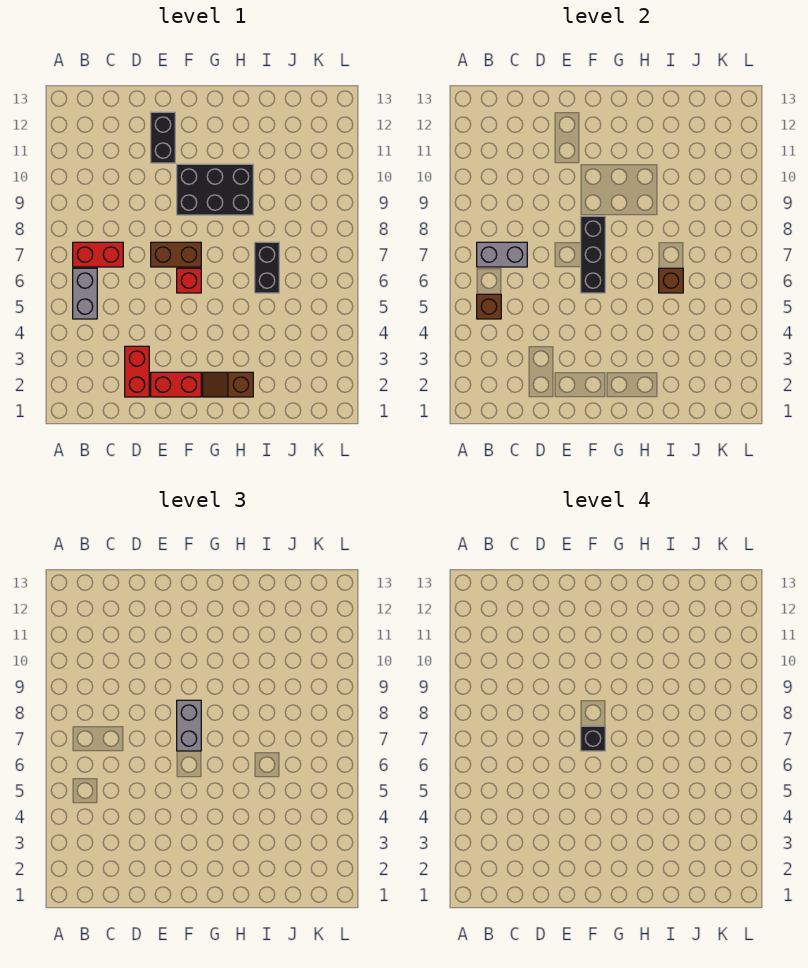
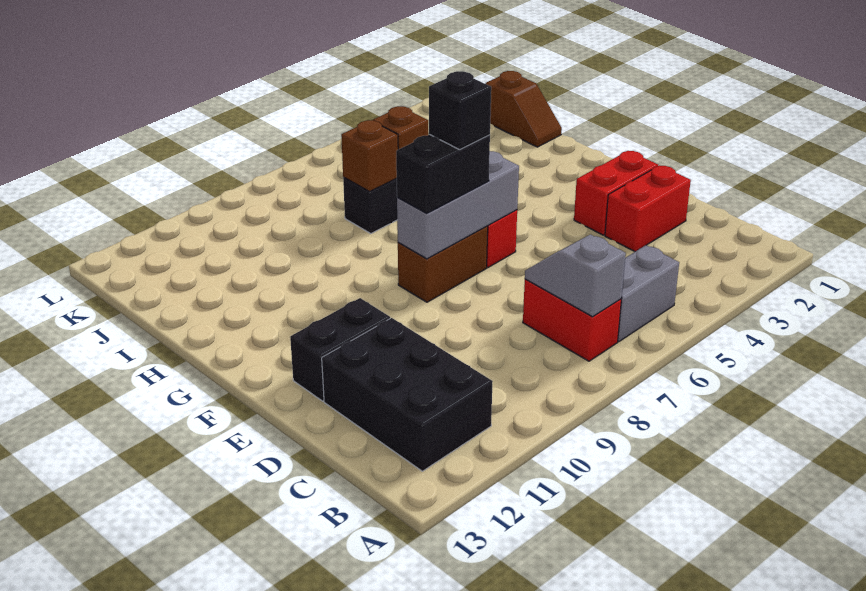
brown brick B5 level 2 -> brown brick I7 level 2
grey brick B7:C7 level 2 -> grey slope B7:C7 level 2 top B
red brick E2:F2 level 1 -> red brick E2:E3 level 1
brown brick E7:F7 level 1 -> brown brick F7:F8 level 1
black brick F6:F8 level 2 -> grey brick F6:F8 level 2
grey brick F7:F8 level 3 -> black brick F7:F8 level 3
black brick F9:H10 level 1 -> black brick B11:D12 level 1
brown slope G2:H2 level 1 top H -> brown slope I1:J1 level 1 top J

